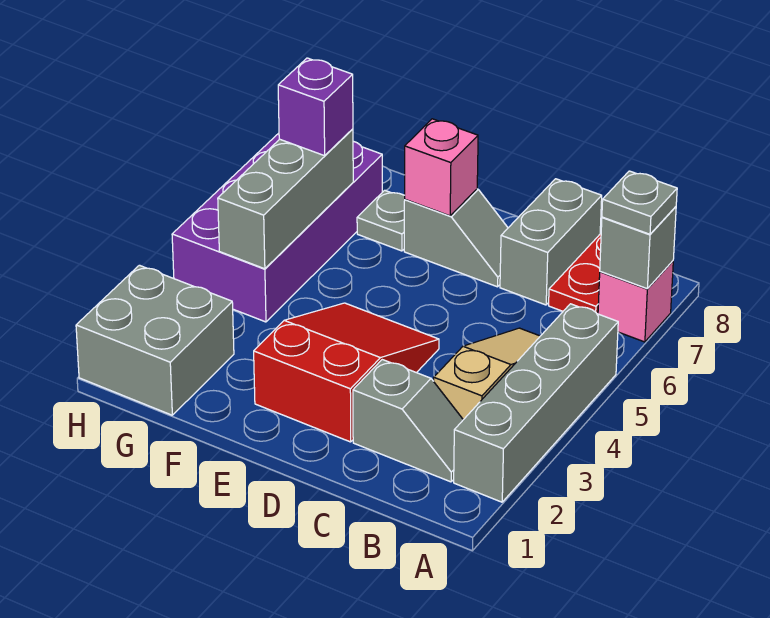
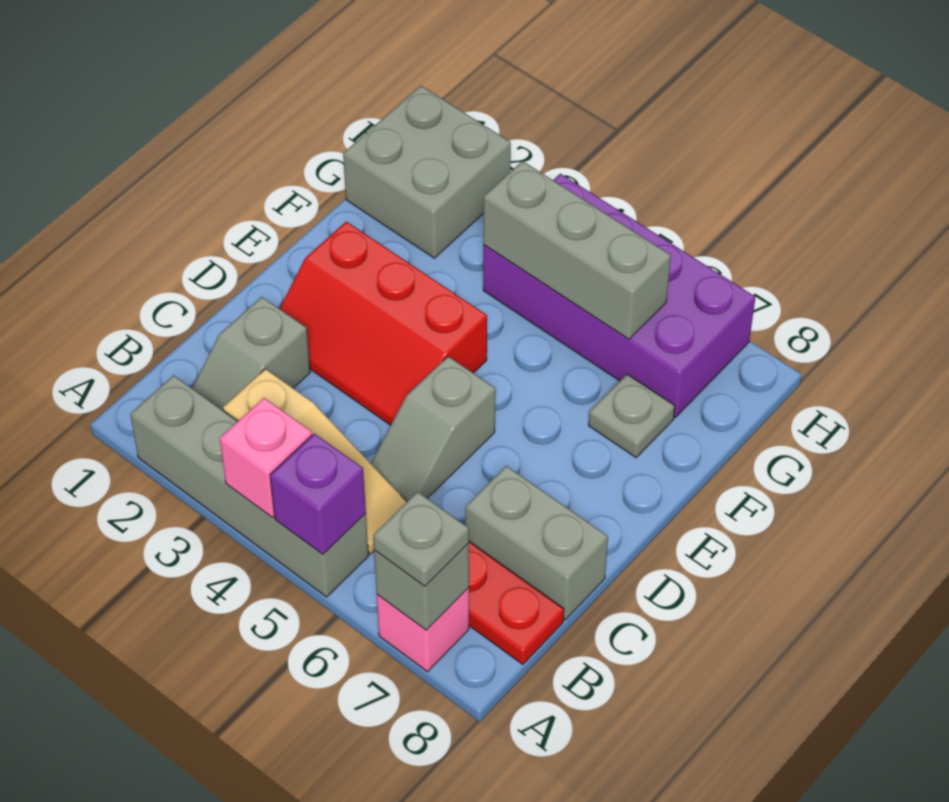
red slope D2:E4 level 1 top 2 -> red slope D2:E4 level 1 top E
grey slope D7:E7 level 1 top E -> grey slope C5:D5 level 1 top D
pink brick E7 level 2 -> pink brick A4 level 2
purple brick G6 level 3 -> purple brick A5 level 2

